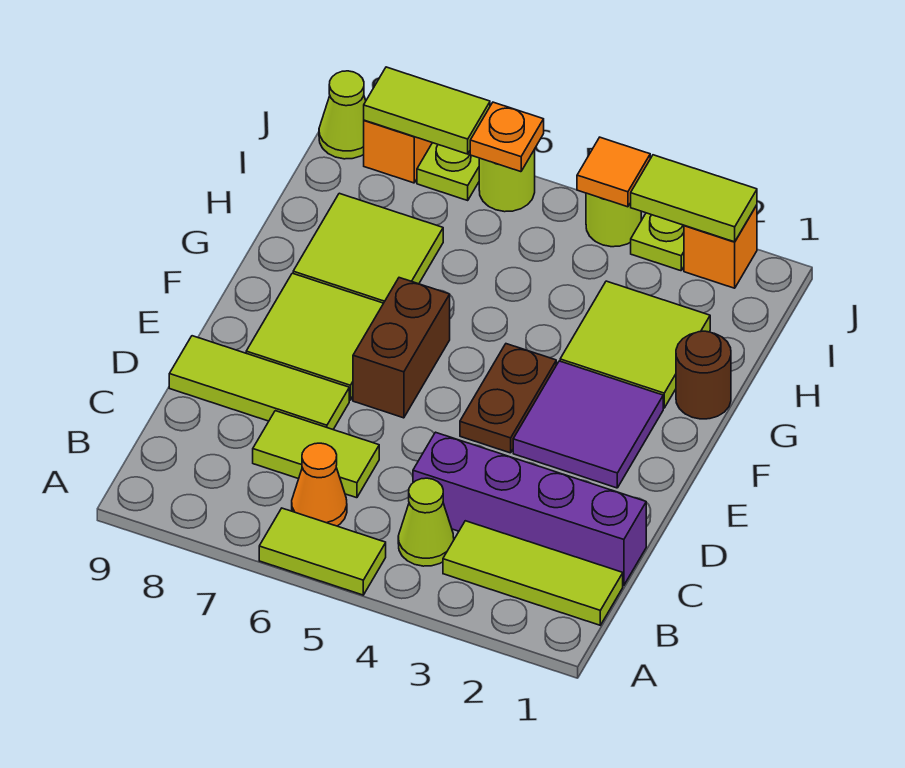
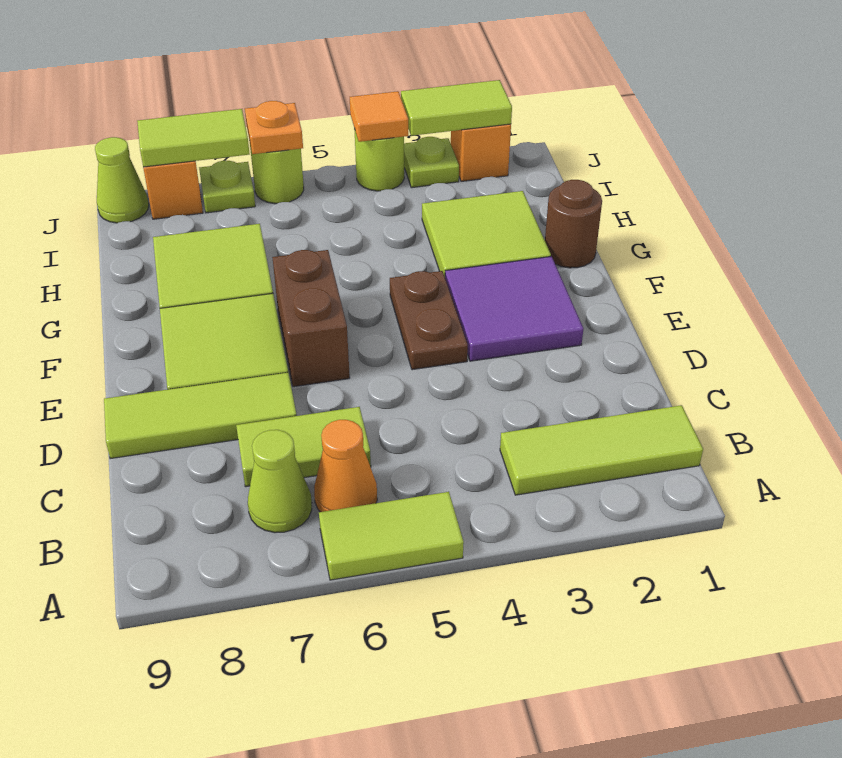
lime cone B4 level 1 -> lime cone B7 level 1
purple brick C1:C4 level 1 -> none

